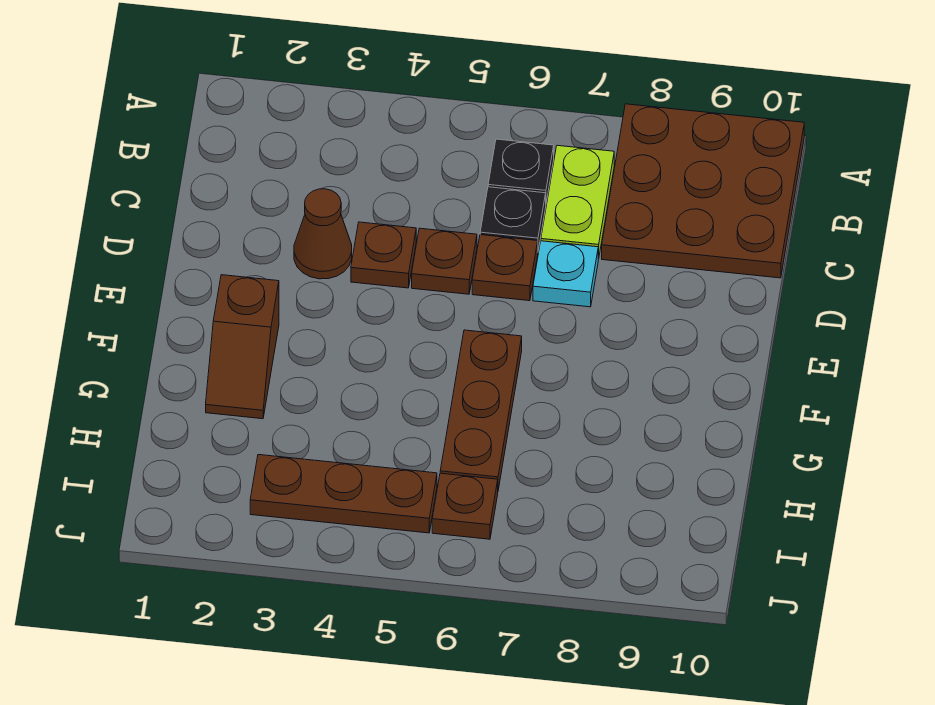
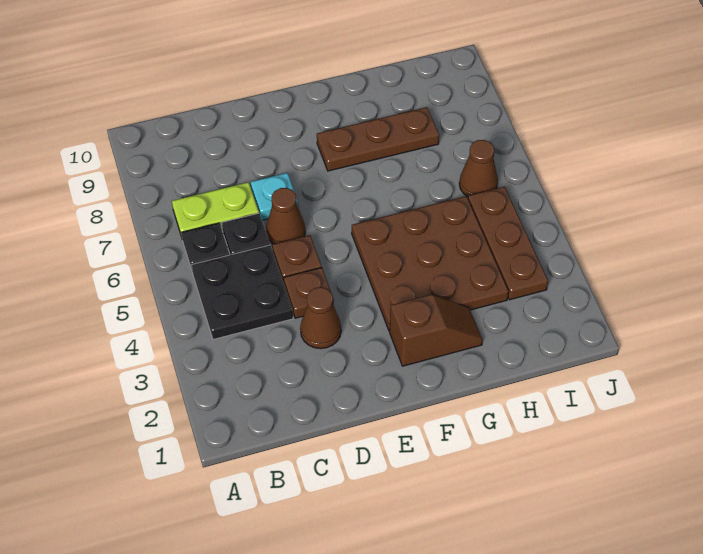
brown plate A8:C10 level 1 -> brown plate F3:H5 level 1
none -> black plate B4:C5 level 1
brown plate D6 level 1 -> brown cone D6 level 1
brown plate F6:H6 level 1 -> brown plate F8:H8 level 1
brown plate I6 level 1 -> brown cone I6 level 1

